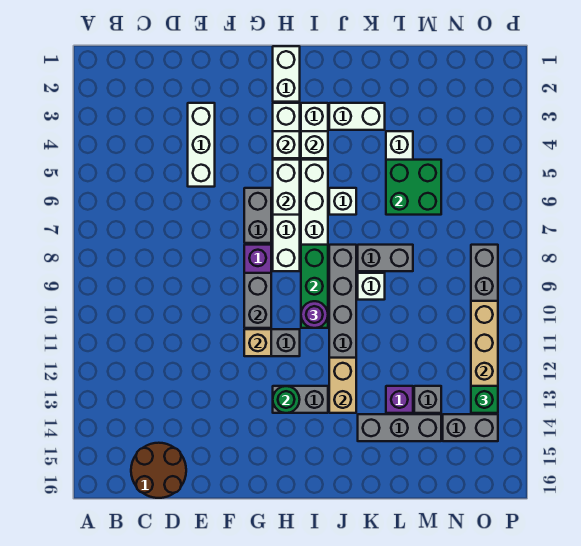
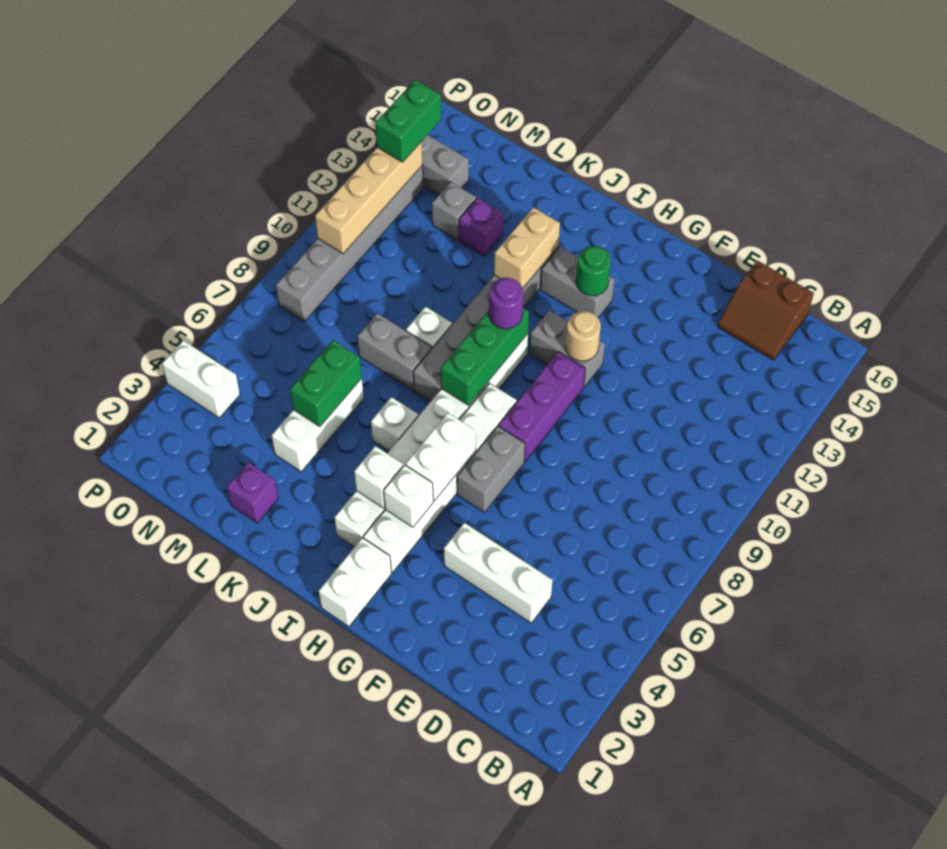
brown round brick C15:D16 level 1 -> brown slope C15:D16 level 1 top 16
white brick E3:E5 level 1 -> white brick D4:F4 level 1
grey brick G9:G10 level 2 -> none
tan brick G11 level 2 -> tan round brick G11 level 2
white brick J3:K3 level 1 -> white brick O4:P4 level 1
grey brick K14:M14 level 1 -> none
none -> purple brick L2 level 1
green brick L5:M6 level 2 -> green brick L5:L6 level 2
green brick O13 level 3 -> green brick O13:O14 level 3

